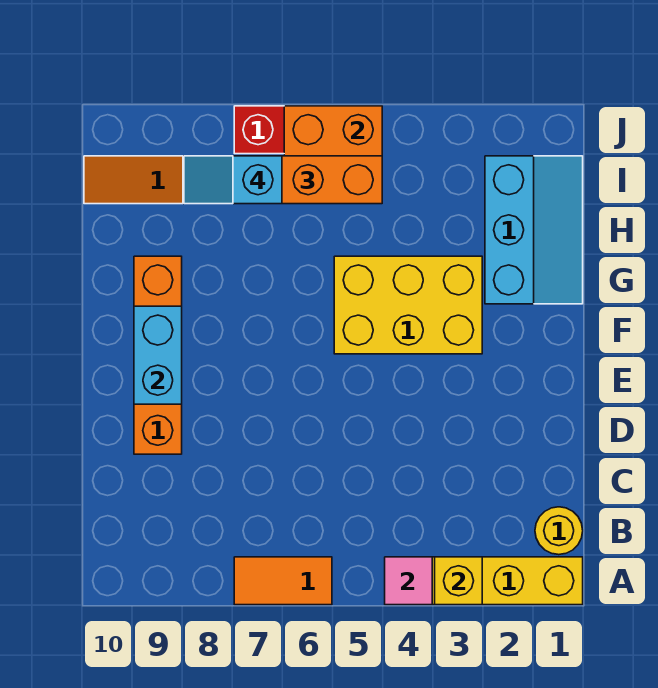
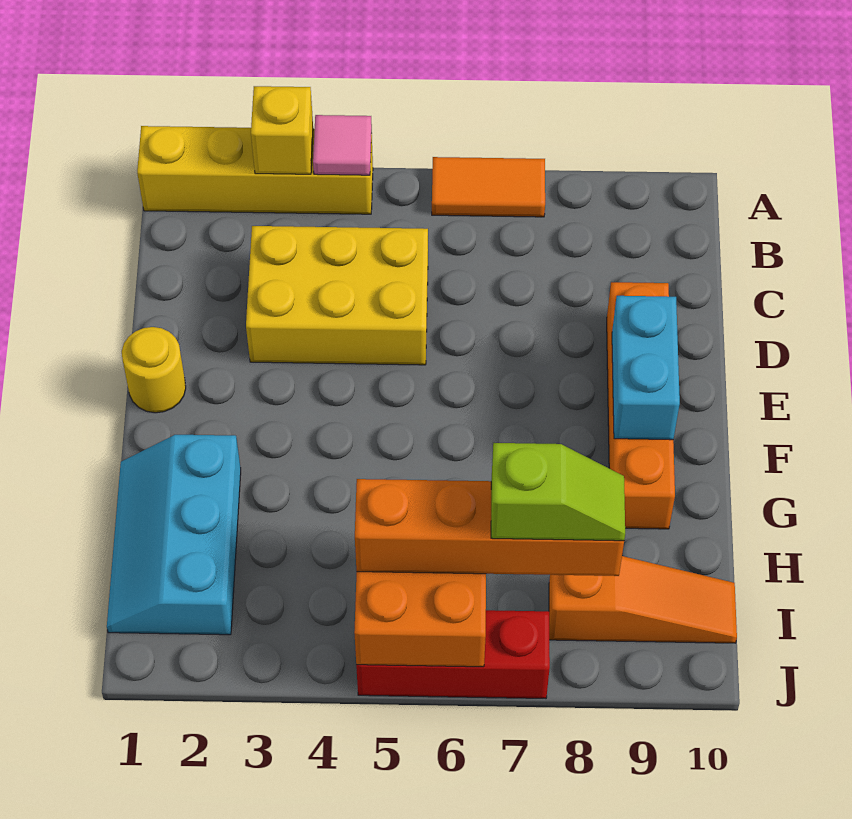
yellow round brick B1 level 1 -> yellow round brick E1 level 1
yellow brick F3:G5 level 1 -> yellow brick C3:D5 level 1
cyan slope I7:I8 level 4 top 7 -> lime slope I7:I8 level 4 top 7

